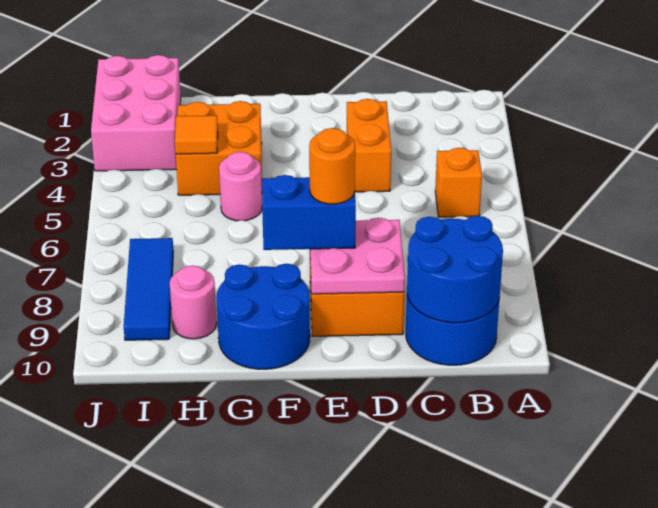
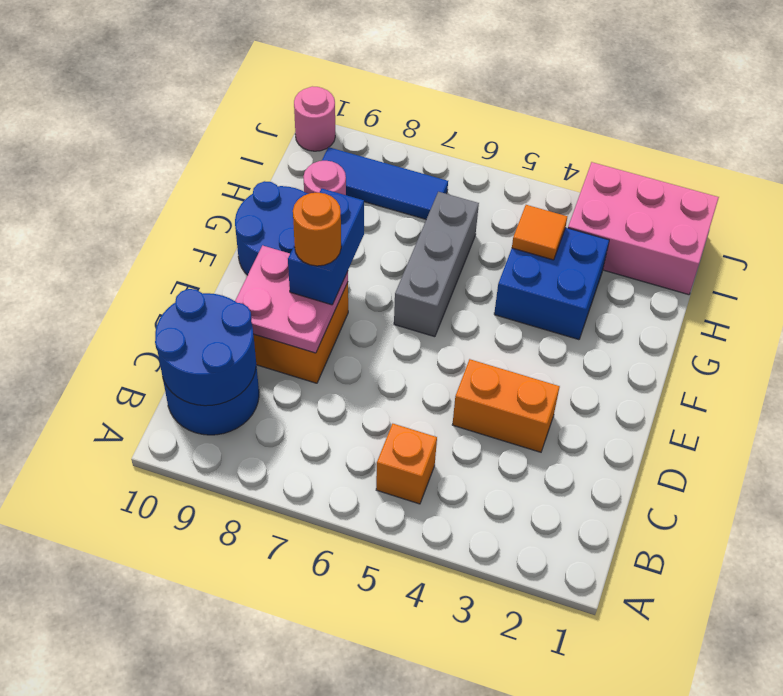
none -> grey brick F6:H6 level 1
orange brick G3:H4 level 1 -> blue brick G3:H4 level 1
pink round brick G5 level 1 -> pink round brick J10 level 1

